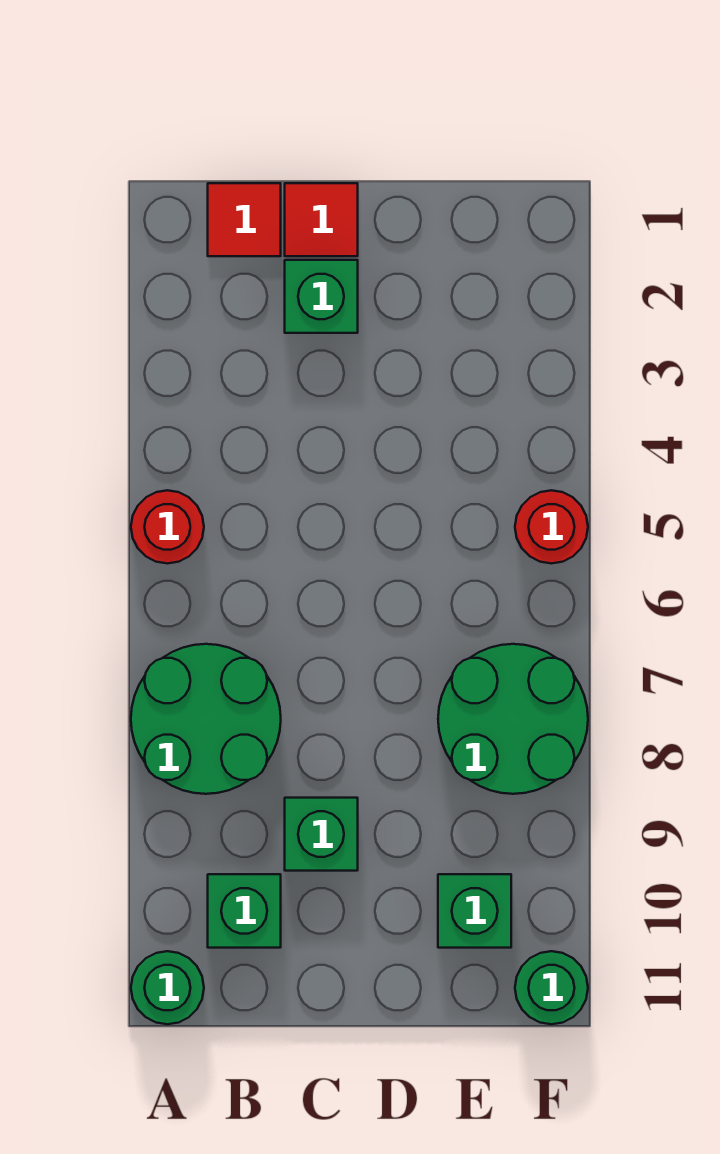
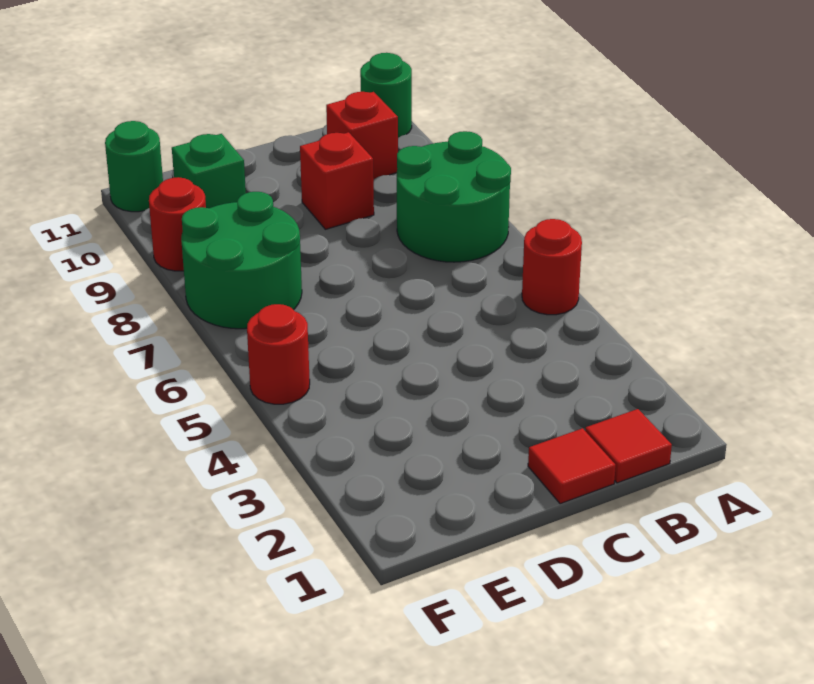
green brick B10 level 1 -> red brick B10 level 1
green brick C2 level 1 -> none
green brick C9 level 1 -> red brick C9 level 1
none -> red round brick F9 level 1

